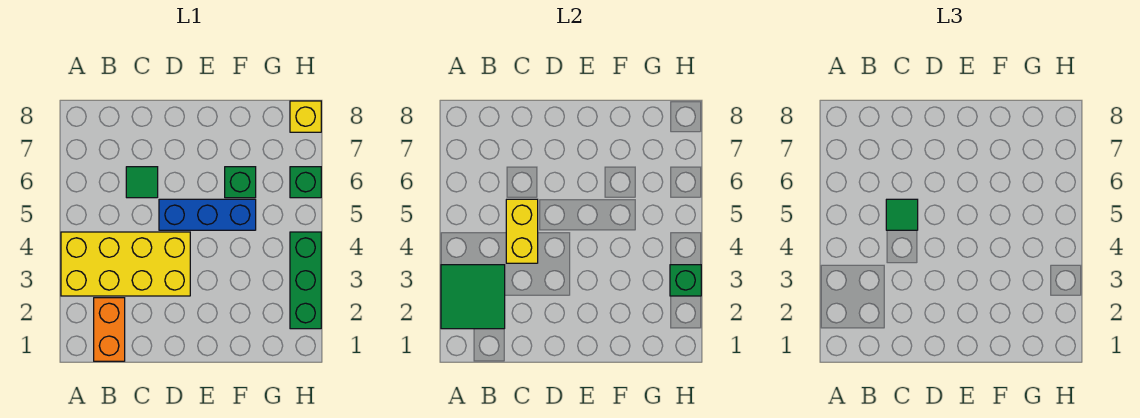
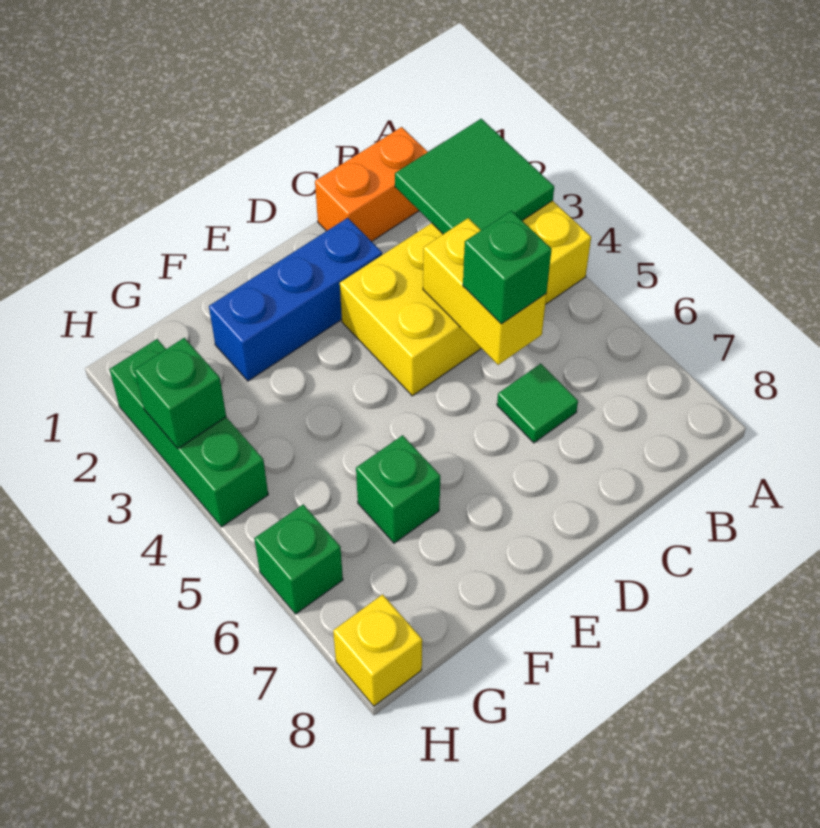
orange brick B1:B2 level 1 -> orange brick B1:C1 level 1
green tile C5 level 3 -> green brick C5 level 3
blue brick D5:F5 level 1 -> blue brick D2:F2 level 1

